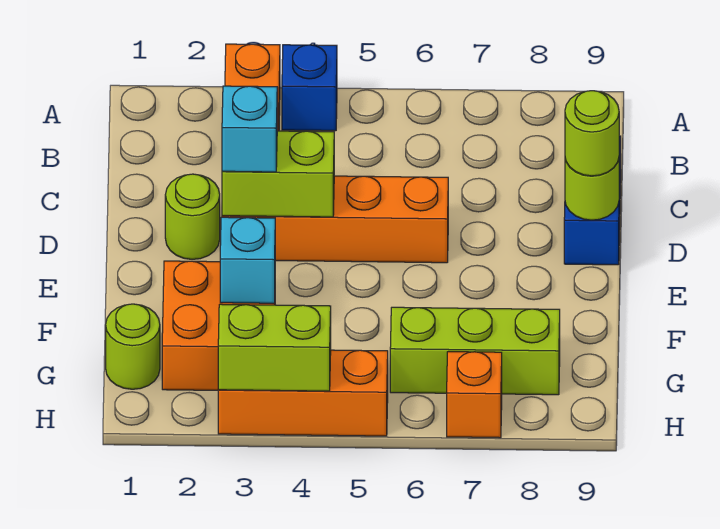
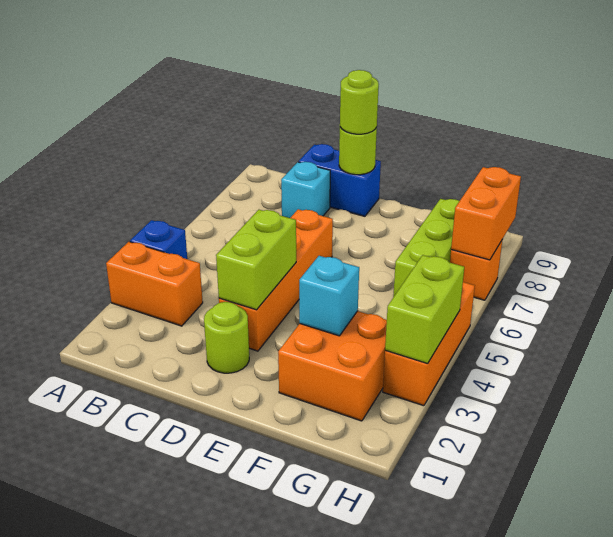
cyan brick D3 level 3 -> cyan brick C8 level 1
lime round brick G1 level 1 -> none
none -> orange brick H7:H8 level 2

